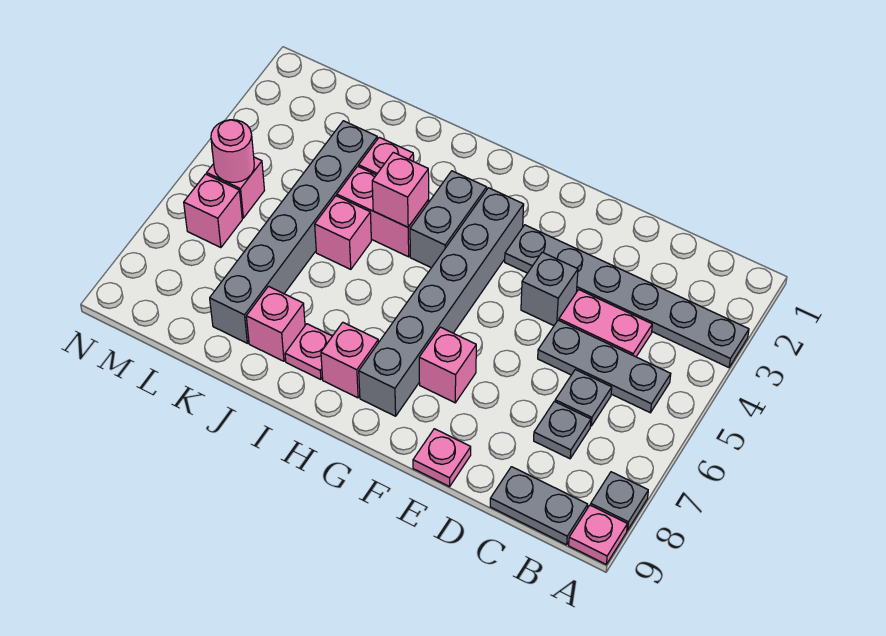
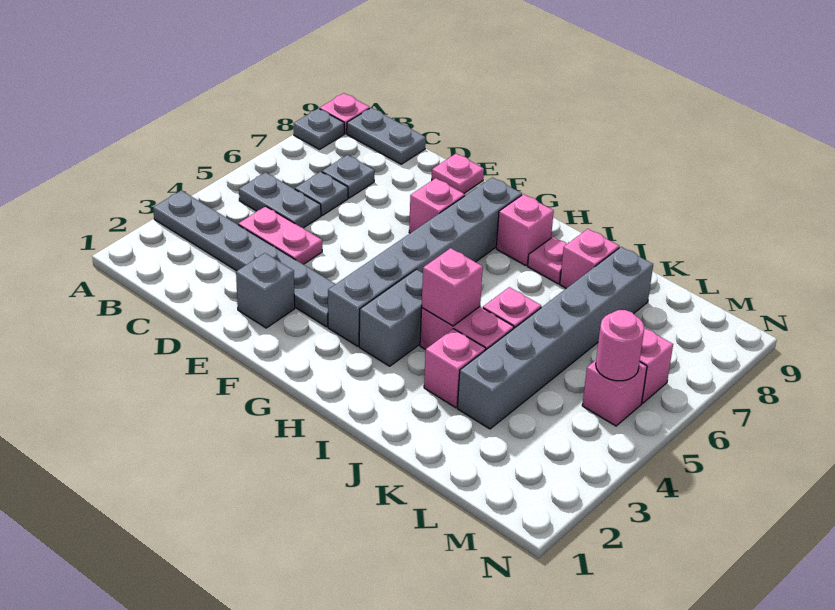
grey plate B5:D5 level 1 -> grey plate B5:C5 level 1
grey brick E4 level 1 -> grey brick E2 level 1

